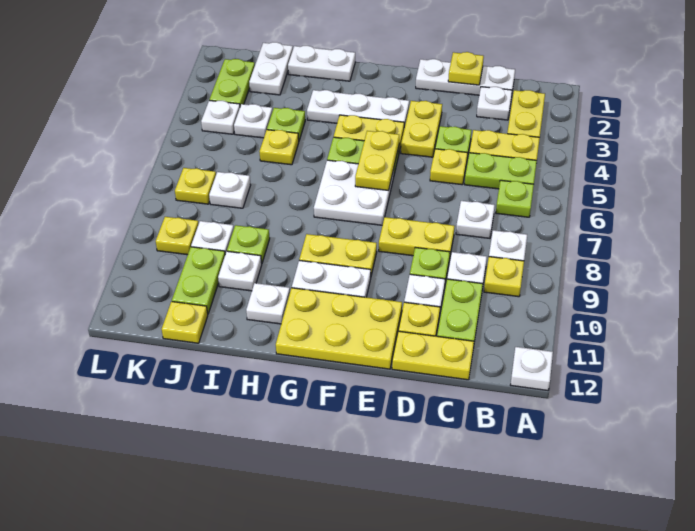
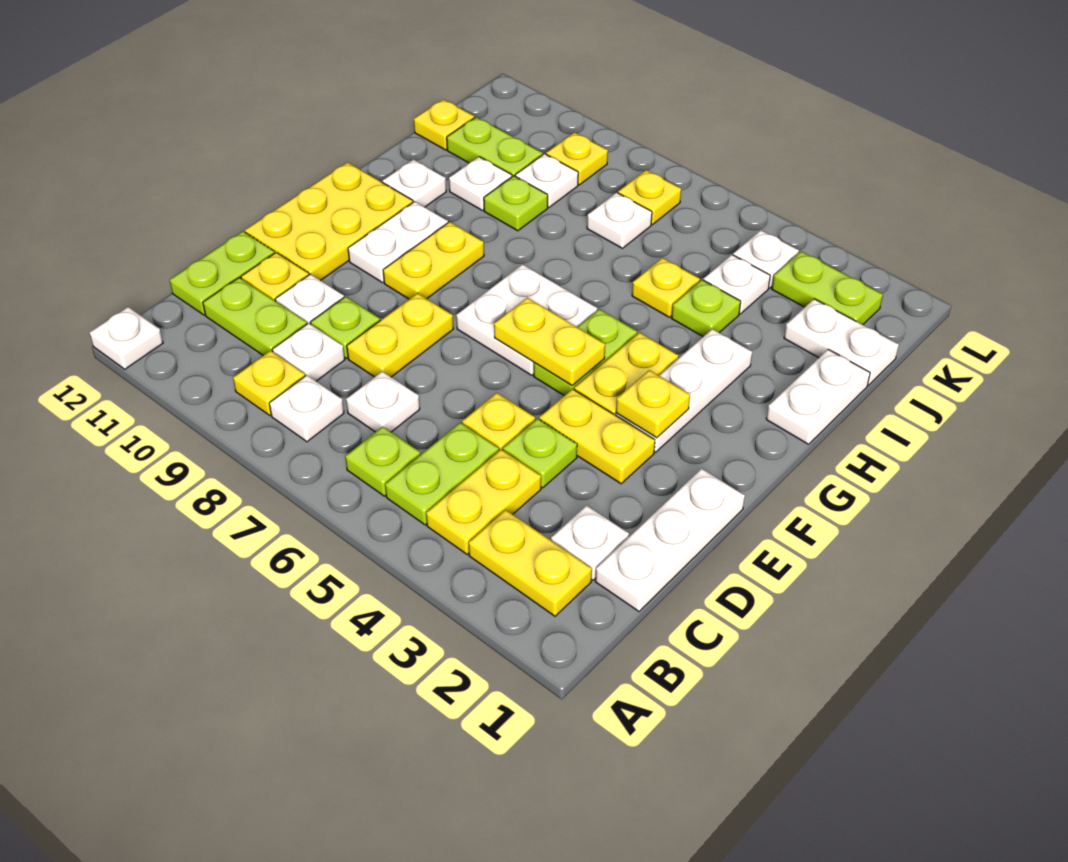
yellow plate C12:D12 level 1 -> lime plate C12:D12 level 1
yellow plate D1 level 2 -> yellow plate F3 level 2

